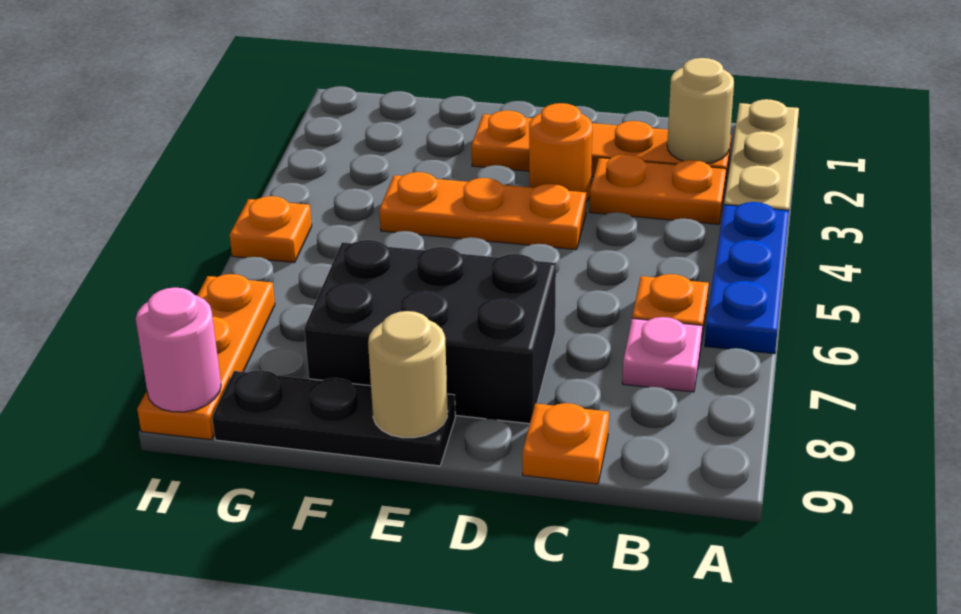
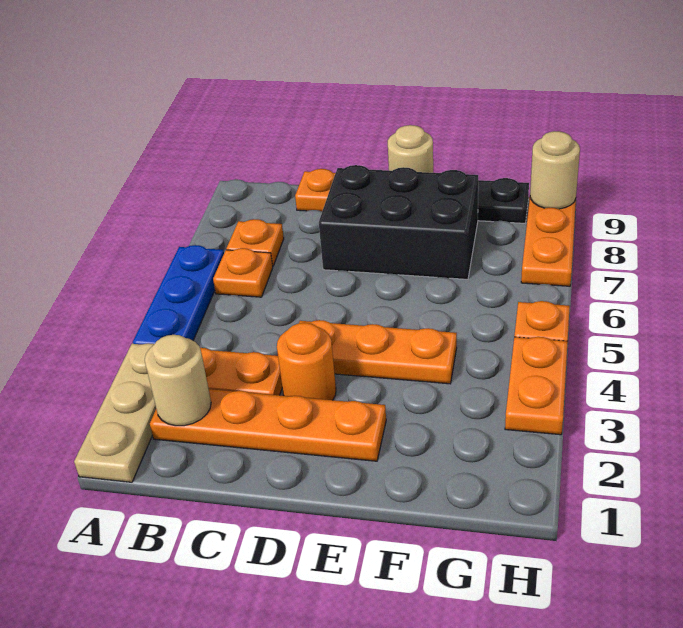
pink plate B7 level 1 -> orange plate B7 level 1
none -> orange plate H3:H4 level 1
pink round brick H9 level 2 -> tan round brick H9 level 2

